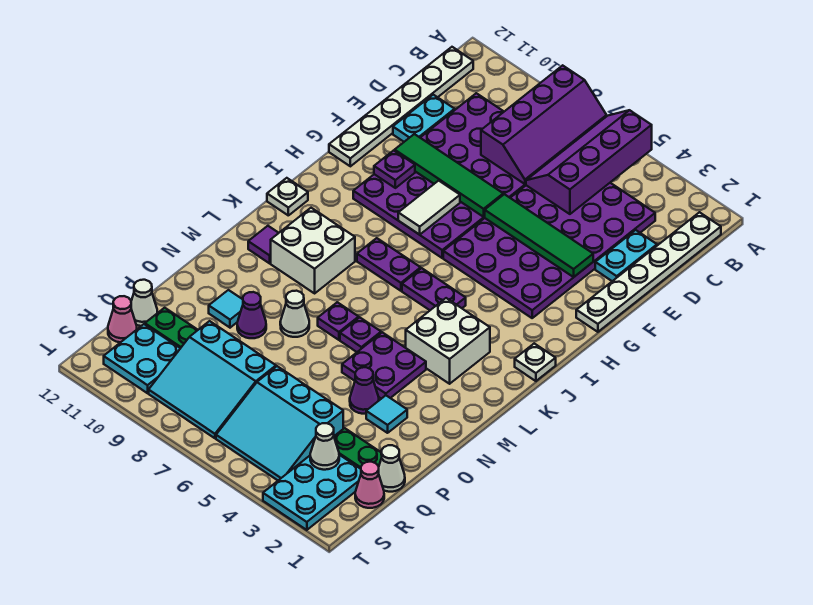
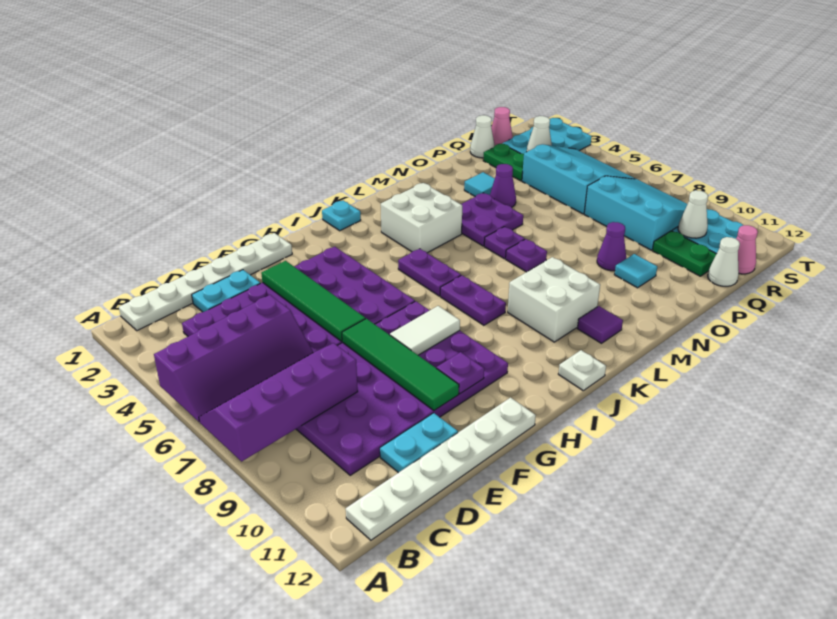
white plate J1 level 1 -> cyan plate J1 level 1
white cone N8 level 1 -> white cone R10 level 2

